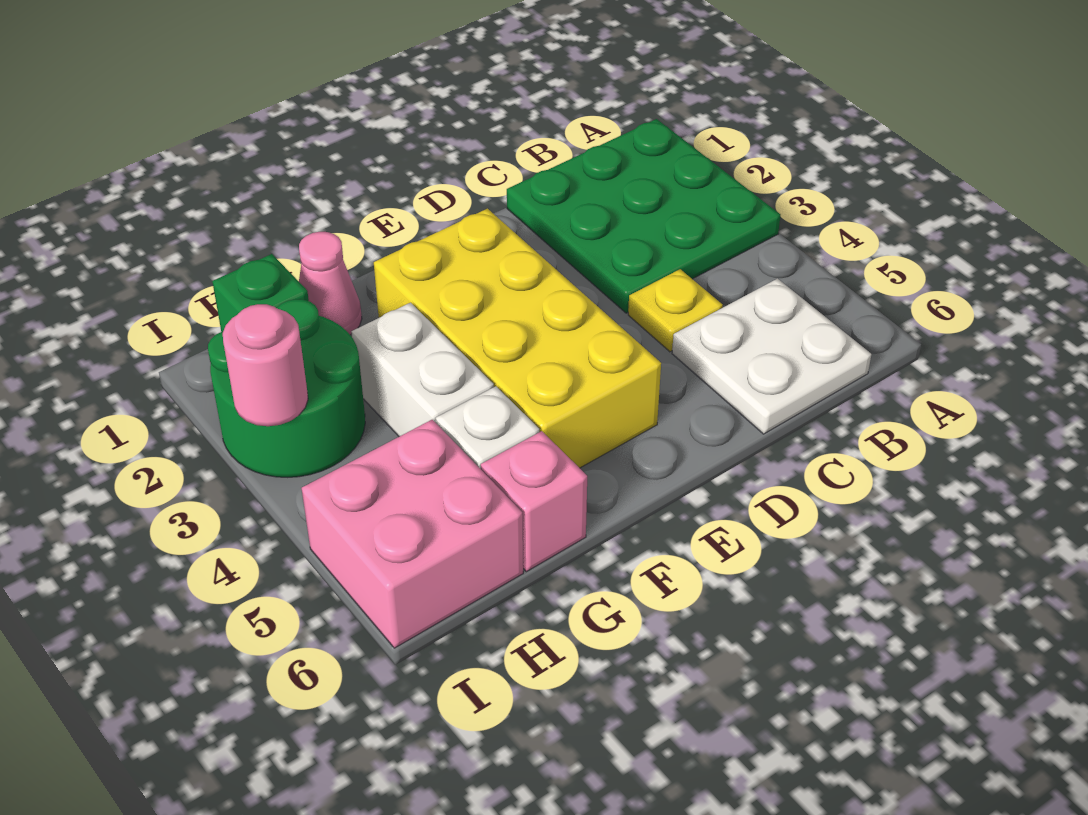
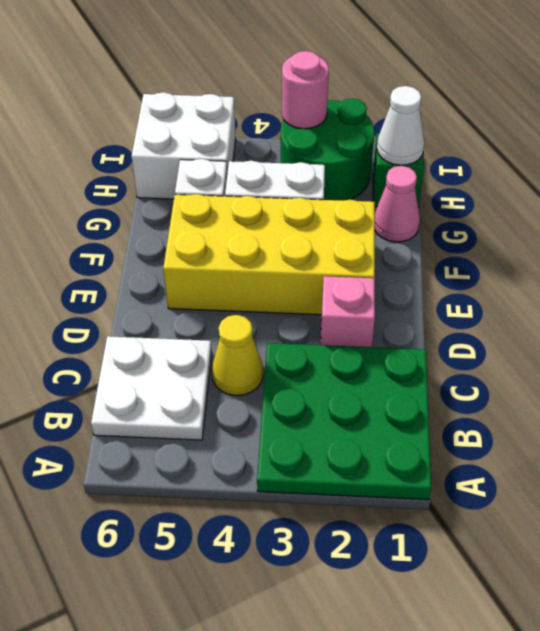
yellow plate C4 level 1 -> yellow cone C4 level 1
pink brick G6 level 1 -> pink brick D2 level 1
none -> white cone H1 level 2
pink brick H5:I6 level 1 -> white brick H5:I6 level 1

